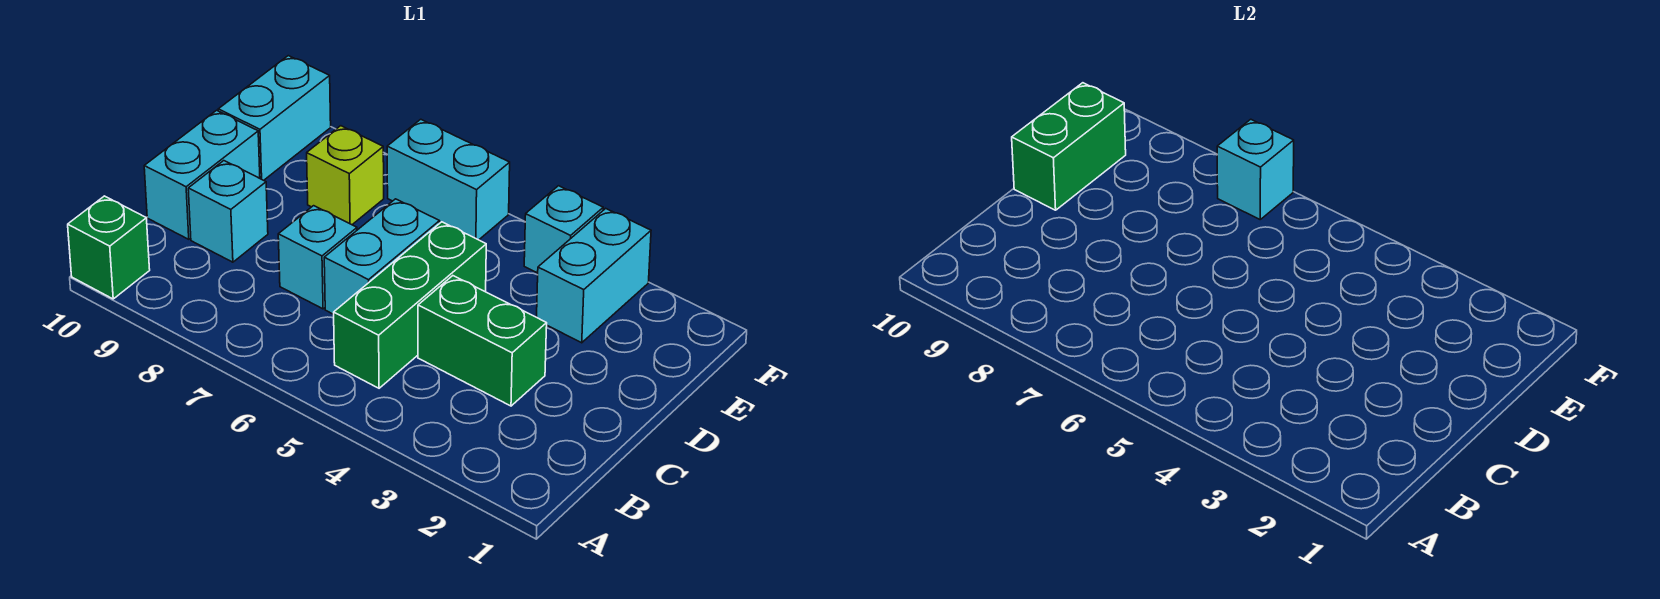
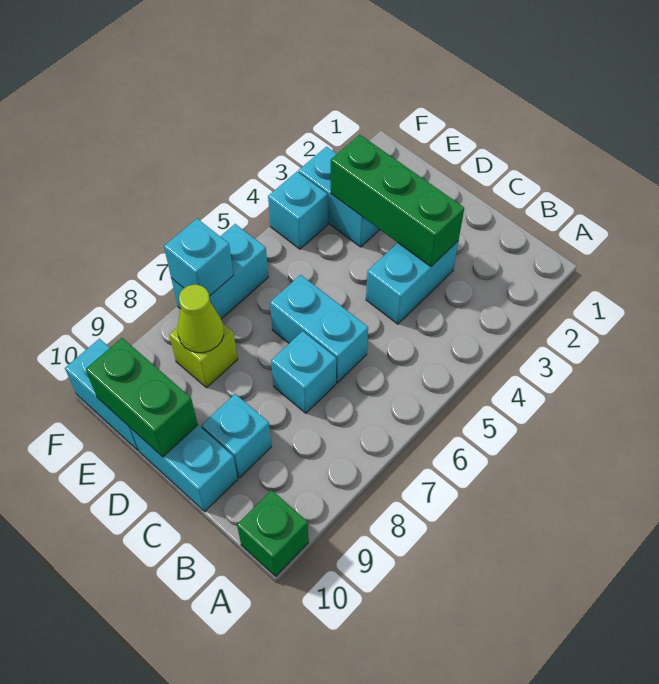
green brick B5:D5 level 1 -> green brick C3:E3 level 2
green brick C3:C4 level 1 -> cyan brick C3:C4 level 1
none -> lime cone E8 level 2

